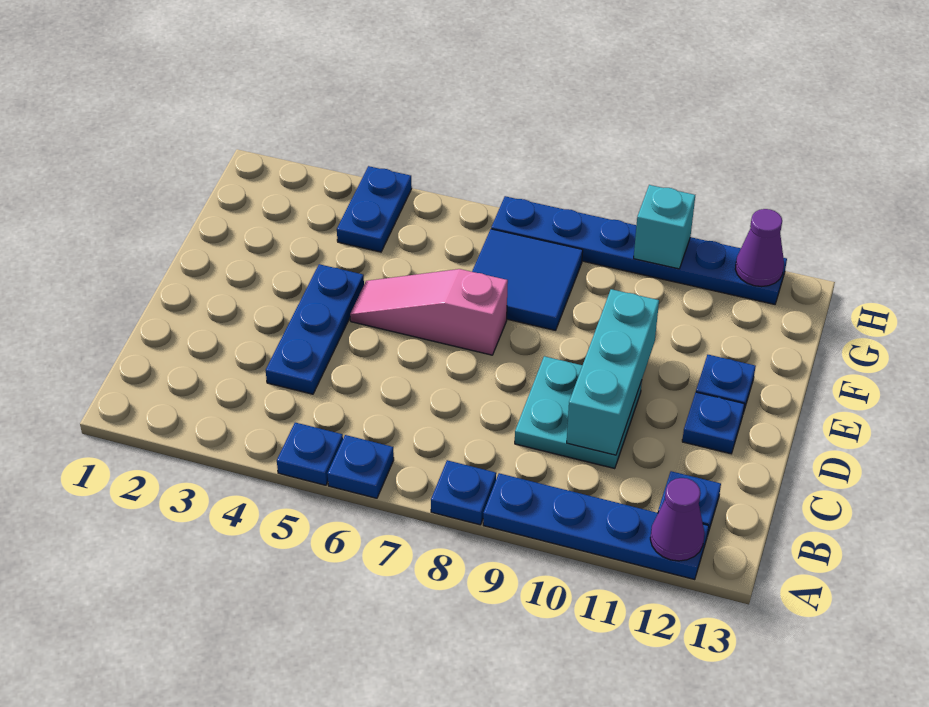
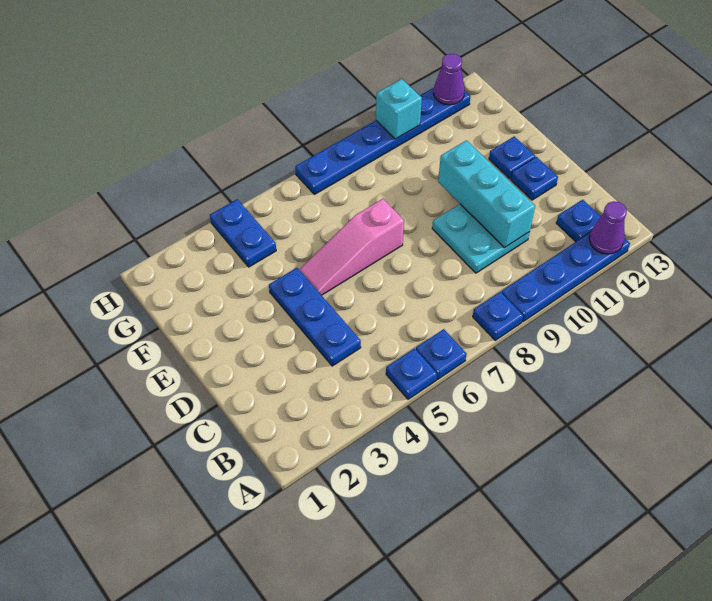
blue tile F7:G8 level 1 -> none

